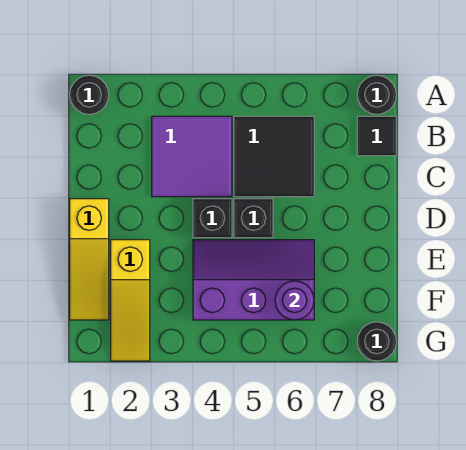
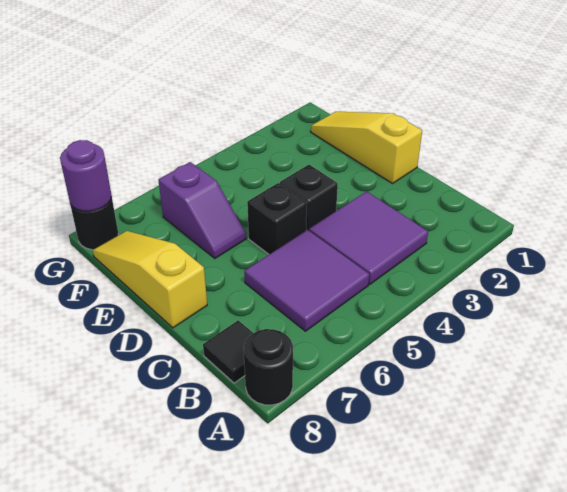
black round brick A1 level 1 -> none
black tile B5:C6 level 1 -> purple tile B5:C6 level 1
yellow slope E2:G2 level 1 top E -> yellow slope D8:F8 level 1 top D
purple slope E4:F6 level 1 top F -> purple slope E6:F6 level 1 top F
purple round brick F6 level 2 -> purple round brick G8 level 2

